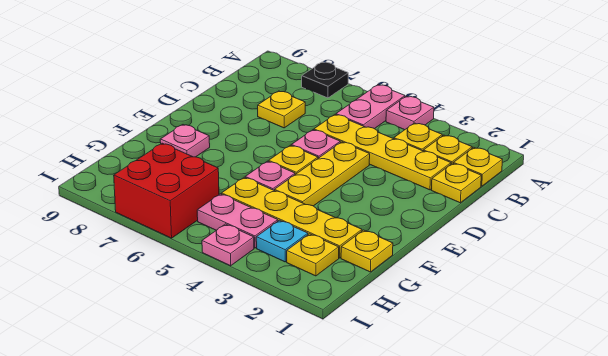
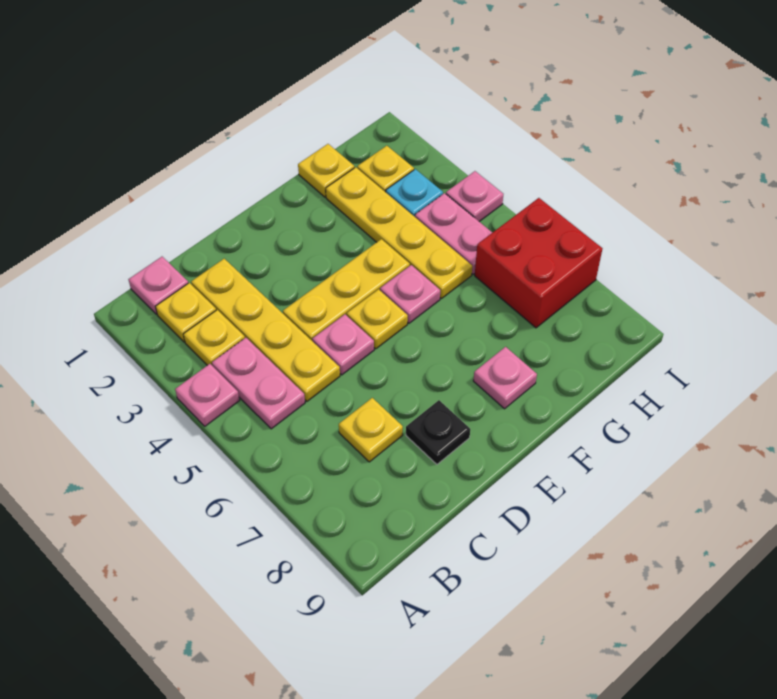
pink plate A5:B5 level 1 -> pink plate B4:B5 level 1
black plate A7 level 1 -> black plate D8 level 1
yellow plate B1 level 1 -> pink plate B1 level 1
yellow plate C1 level 1 -> none

